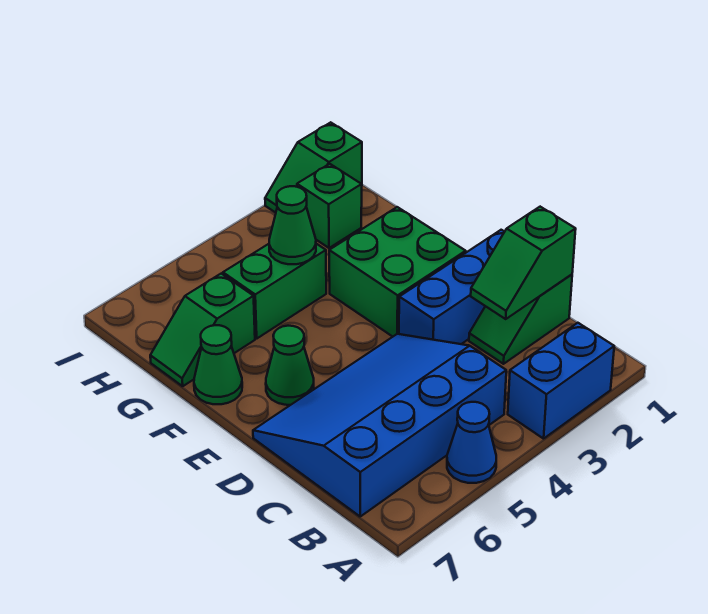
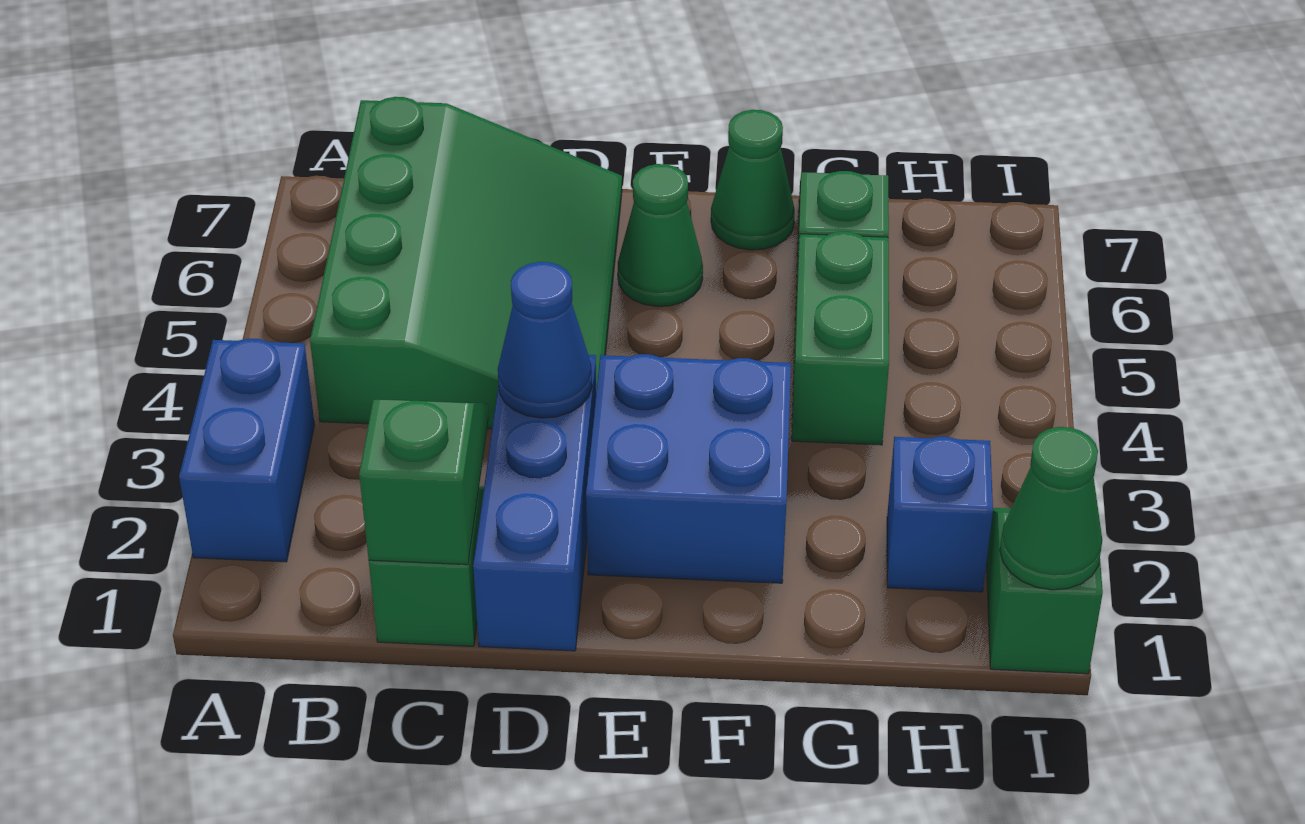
blue cone A5 level 1 -> blue cone D3 level 2
blue slope B4:D7 level 1 top B -> green slope B4:D7 level 1 top B
green brick E2:F3 level 1 -> blue brick E2:F3 level 1
green cone G4 level 2 -> green cone I1 level 2
green brick H2 level 1 -> blue brick H2 level 1

